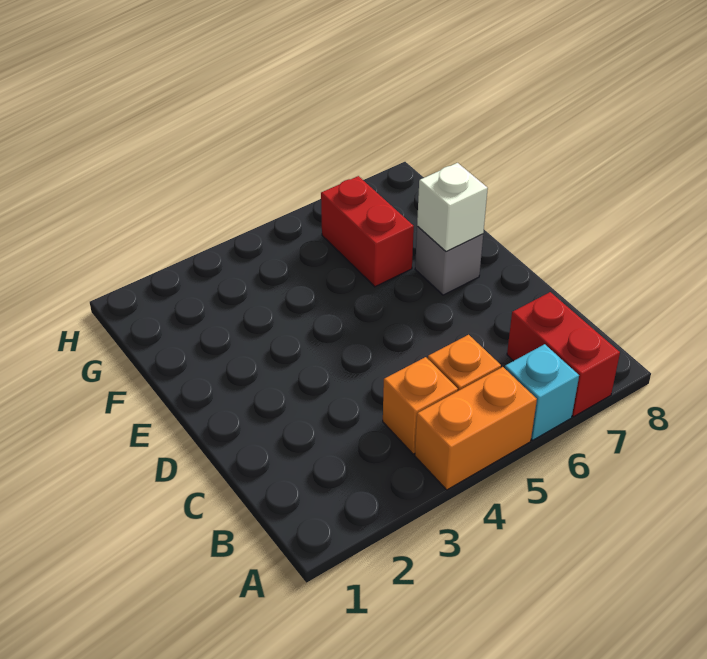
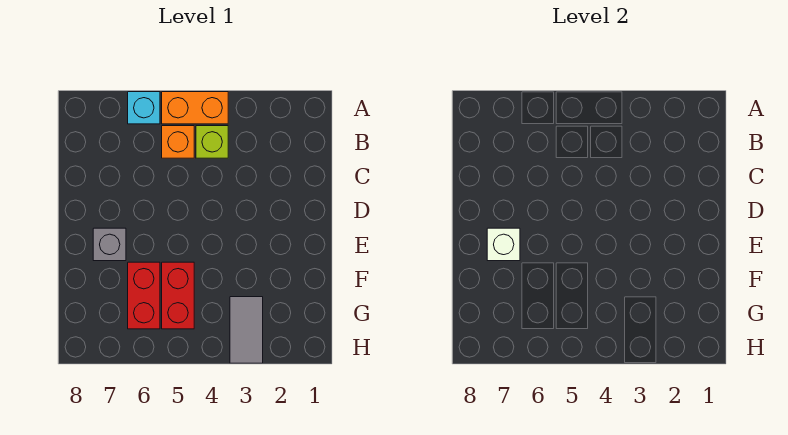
red brick A7:B7 level 1 -> red brick F5:G5 level 1
orange brick B4 level 1 -> lime brick B4 level 1
none -> grey tile G3:H3 level 1

